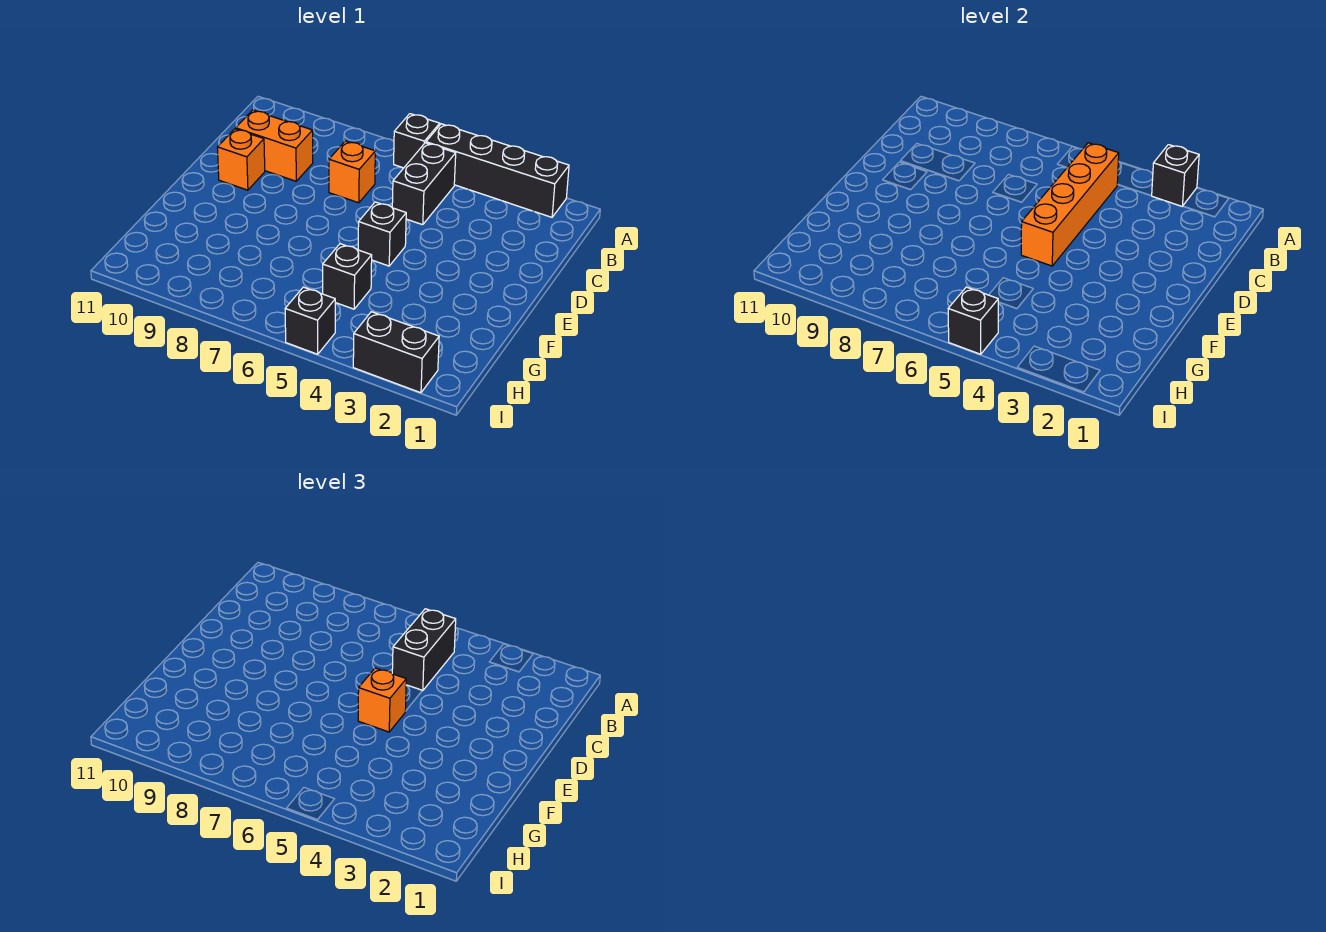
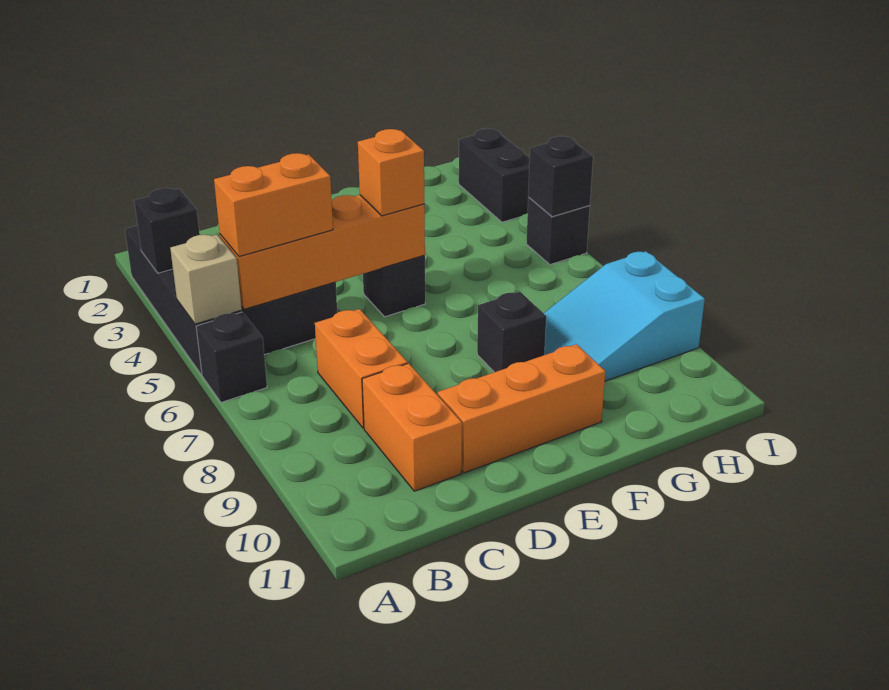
none -> tan brick A5 level 2
black brick B5:C5 level 3 -> orange brick B5:C5 level 3
orange brick C7 level 1 -> orange brick C7:C8 level 1
orange brick D10 level 1 -> orange brick D10:F10 level 1
black brick G5 level 1 -> black brick F8 level 1
none -> cyan slope G8:I9 level 1 top I

